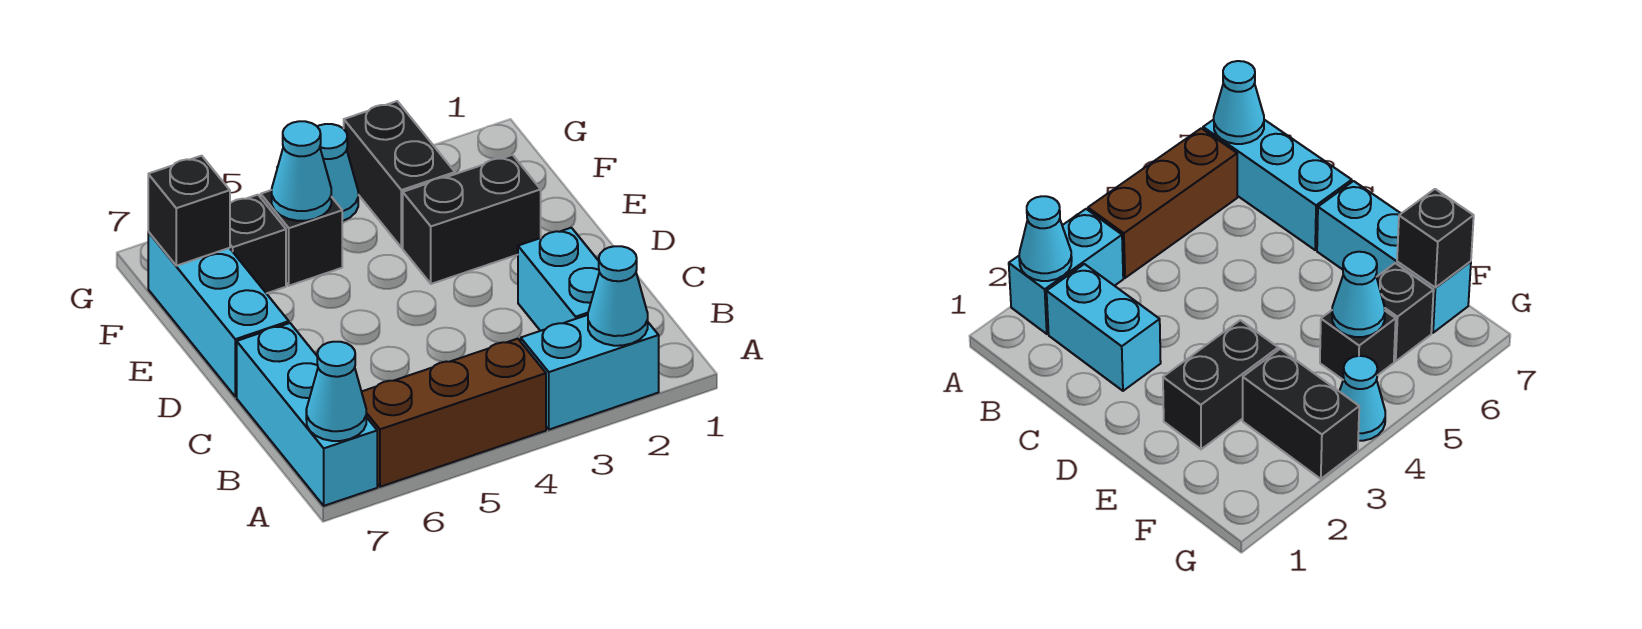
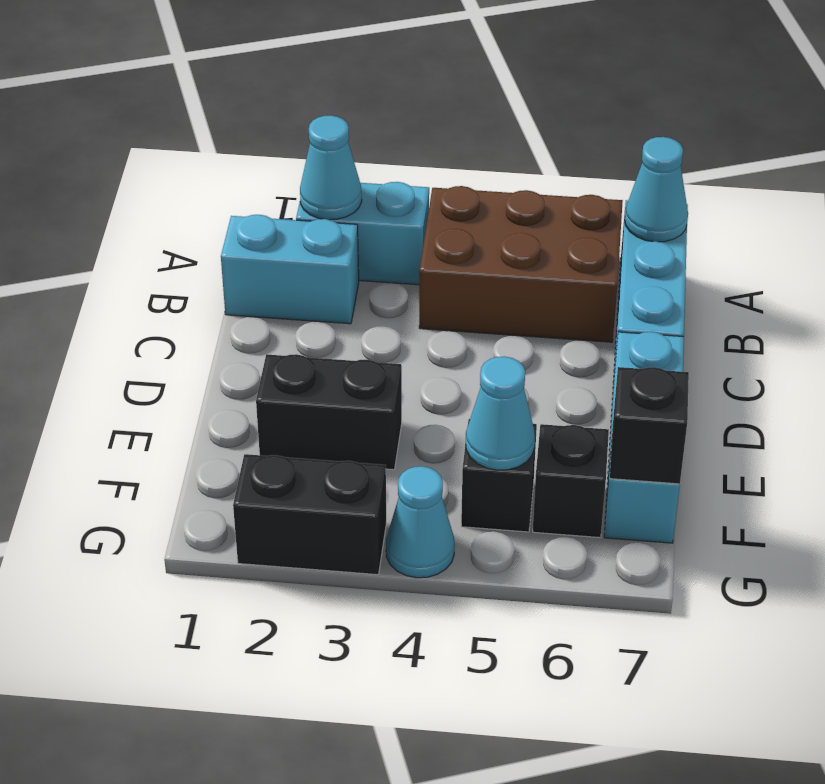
brown brick A4:A6 level 1 -> brown brick A4:B6 level 1
cyan brick B2:C2 level 1 -> cyan brick B1:B2 level 1
black brick F3:G3 level 1 -> black brick G2:G3 level 1

